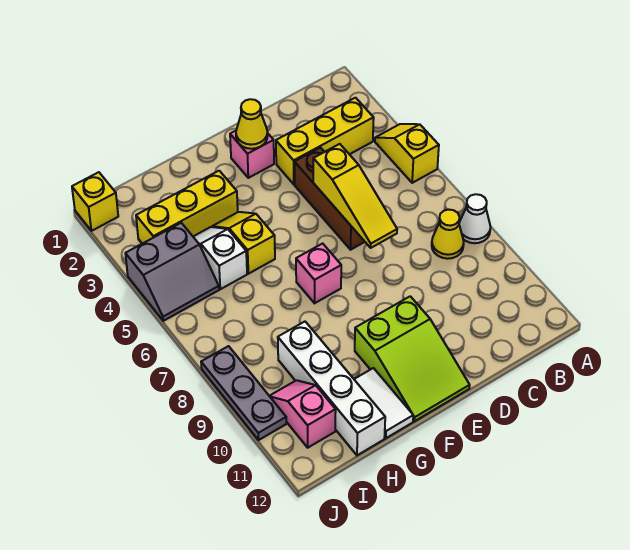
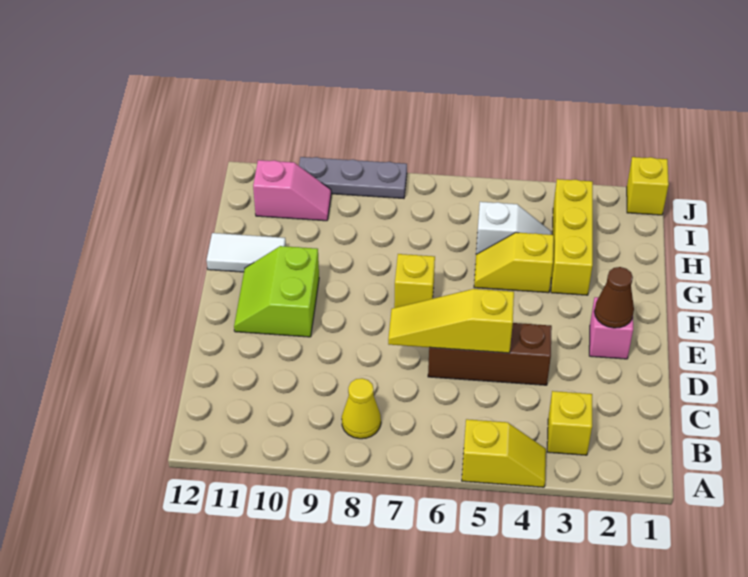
white cone A8 level 1 -> none
yellow brick B3:D3 level 1 -> yellow brick B3 level 1
yellow cone E2 level 2 -> brown cone E2 level 2
lime slope E10:F12 level 1 top 10 -> lime slope E10:F11 level 1 top 10
pink brick F7 level 1 -> yellow brick F7 level 1
yellow slope G4:G5 level 1 top 5 -> yellow slope G4:G5 level 1 top 4
white brick H9:H12 level 1 -> none
grey slope I4:J5 level 1 top 4 -> none

